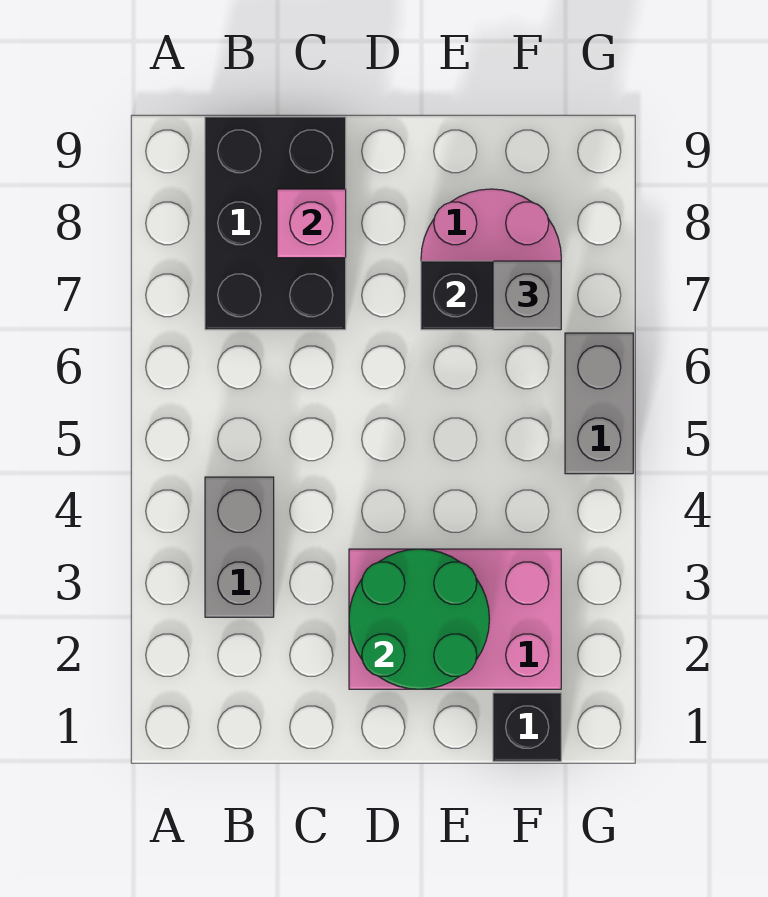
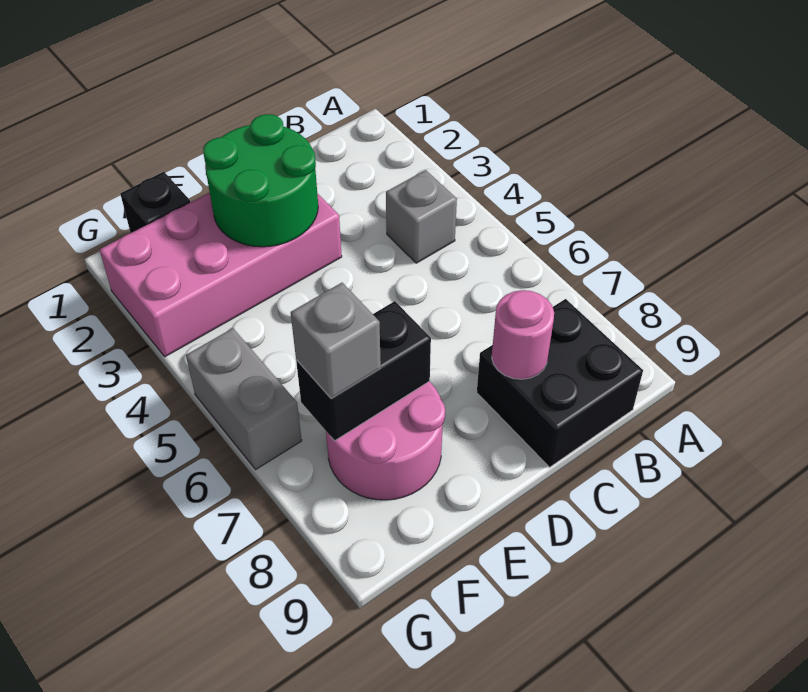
grey brick B3:B4 level 1 -> grey brick B4 level 1
black brick B7:C9 level 1 -> black brick B8:C9 level 1
pink brick C8 level 2 -> pink round brick C8 level 2
pink brick D2:F3 level 1 -> pink brick D2:G3 level 1

